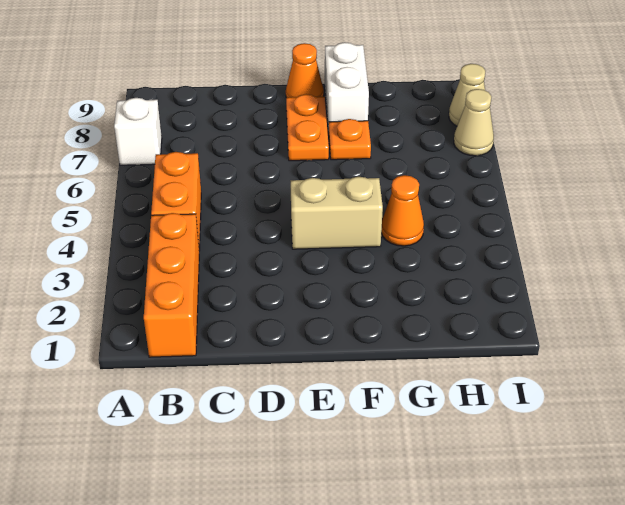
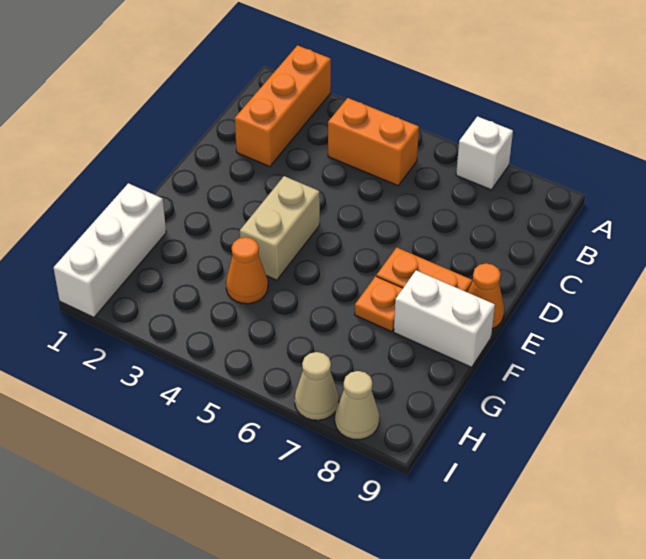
orange brick B1:B3 level 1 -> orange brick A2:C2 level 1
none -> white brick G1:I1 level 1

